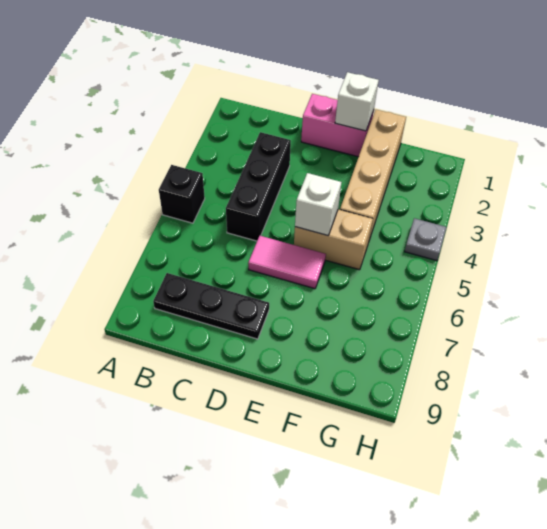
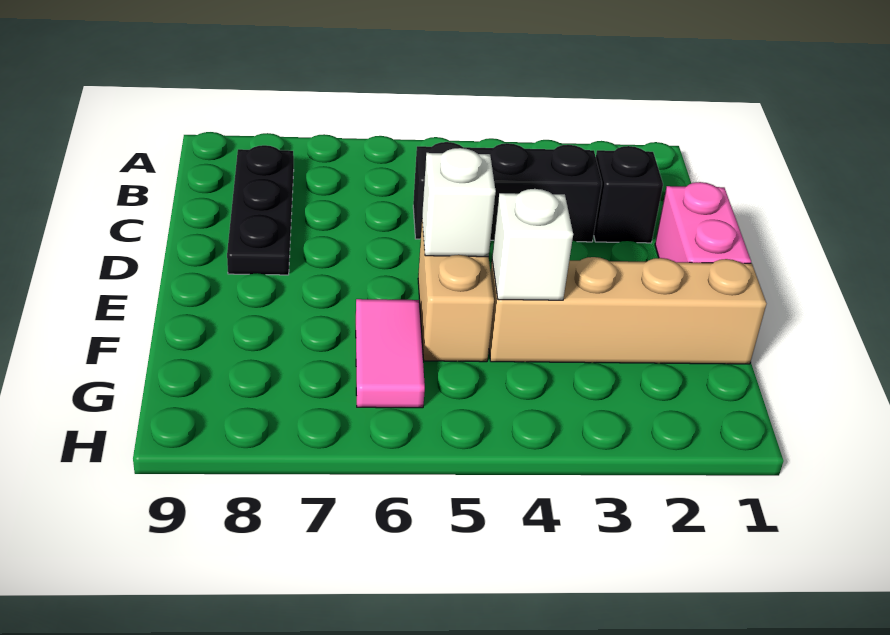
black brick A5 level 1 -> black brick C2 level 1
pink tile D6:E6 level 1 -> pink tile F6:G6 level 1
white brick E1 level 2 -> white brick F4 level 2
grey plate H4 level 1 -> none

